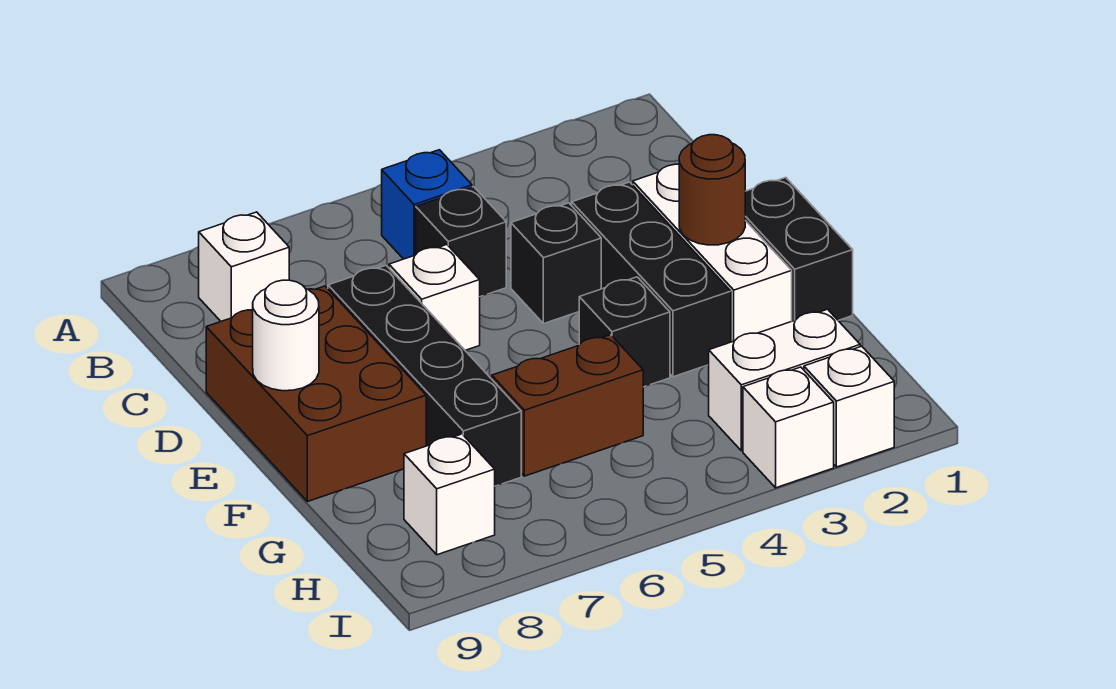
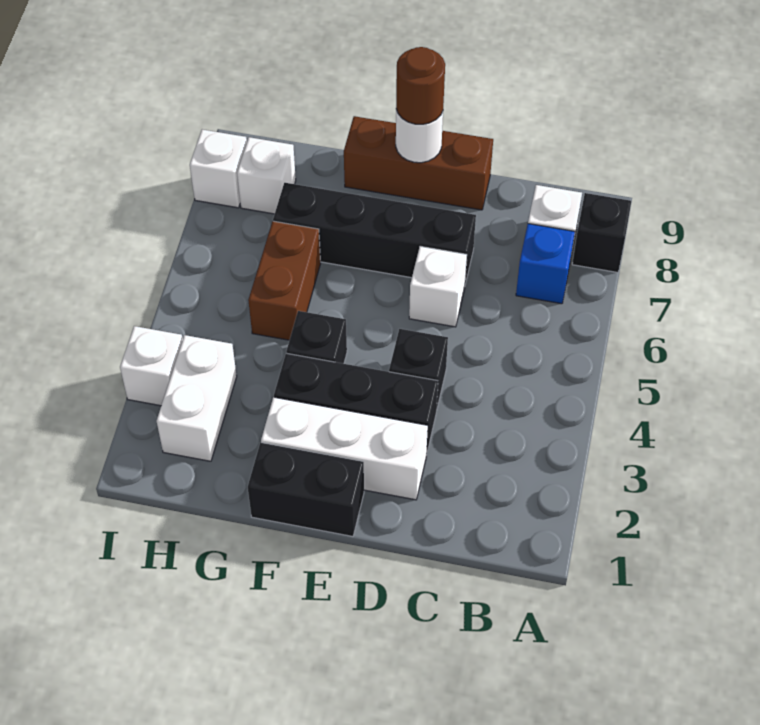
blue brick B5 level 1 -> blue brick B7 level 1
black brick C5 level 1 -> black brick A8 level 1
brown brick D8:F9 level 1 -> brown brick D9:F9 level 1
brown round brick E2 level 2 -> brown round brick E9 level 3
white brick I2 level 1 -> white brick I8 level 1

